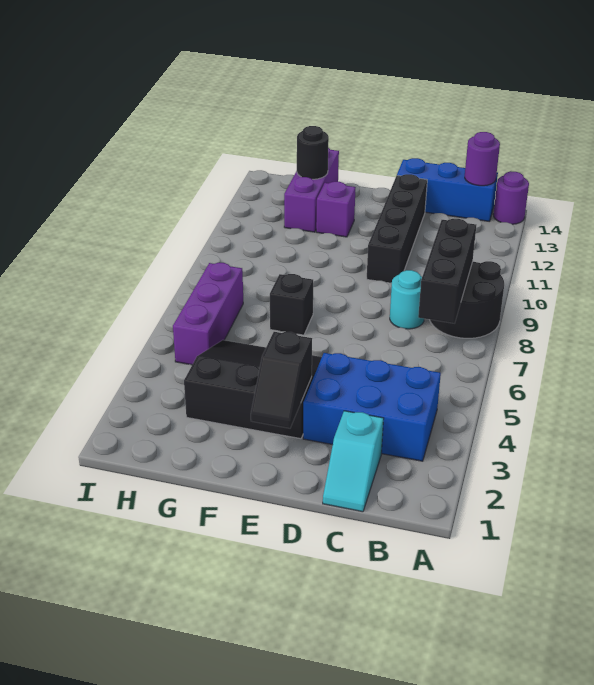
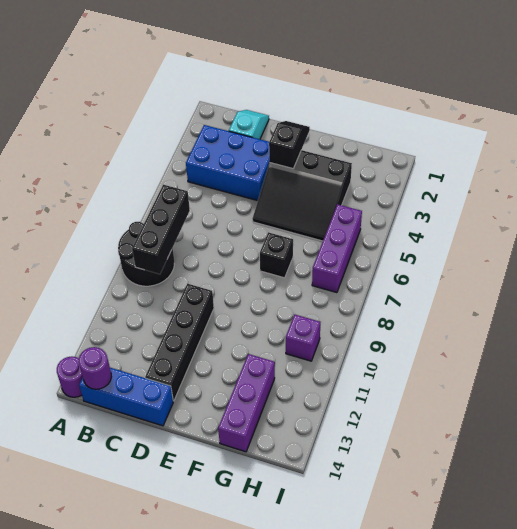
cyan round brick C8 level 1 -> none
purple brick F12 level 1 -> purple brick H10 level 1
black round brick G13 level 2 -> none

